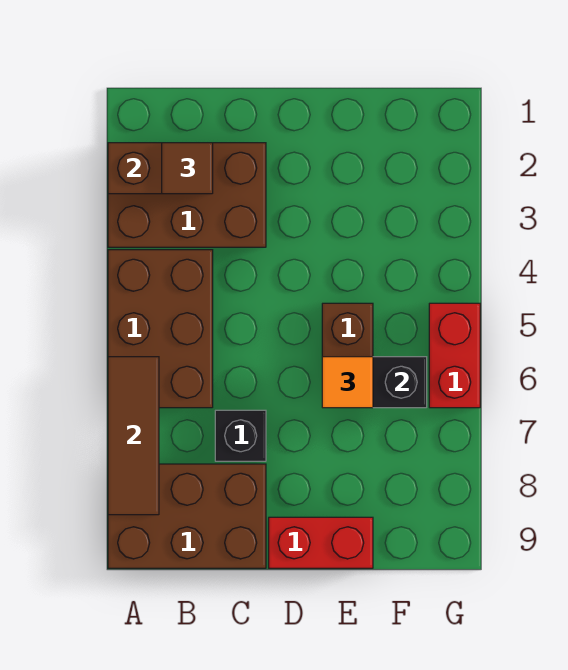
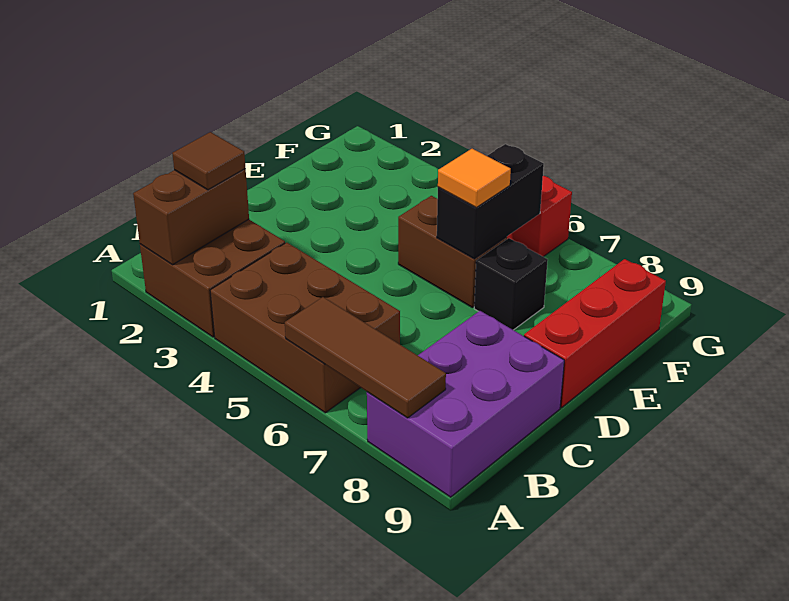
brown brick A2:C3 level 1 -> brown brick A2:B3 level 1
brown brick A8:C9 level 1 -> purple brick A8:C9 level 1
black brick C7 level 1 -> black brick E7 level 1
red brick D9:E9 level 1 -> red brick D9:F9 level 1

